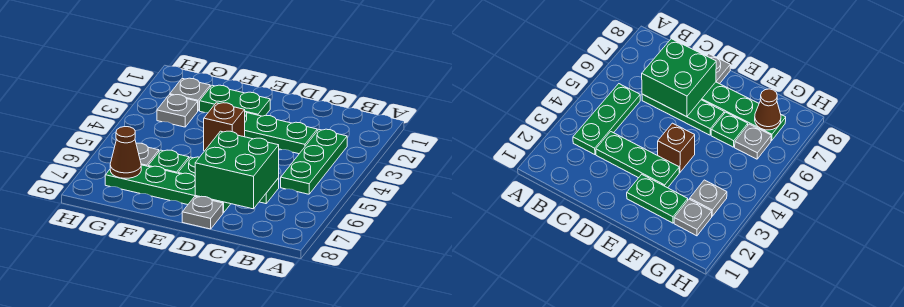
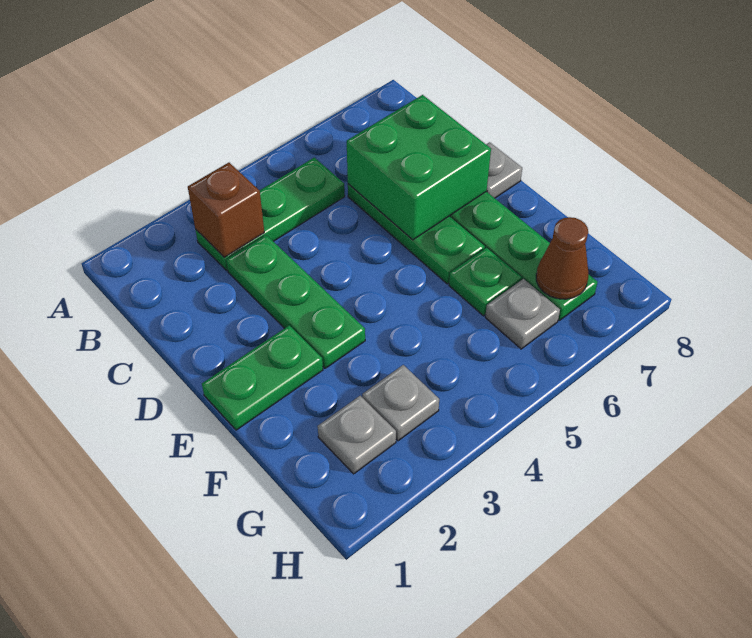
green plate E2:F2 level 1 -> green plate E1:E2 level 1
brown brick E4 level 1 -> brown brick B3 level 2

